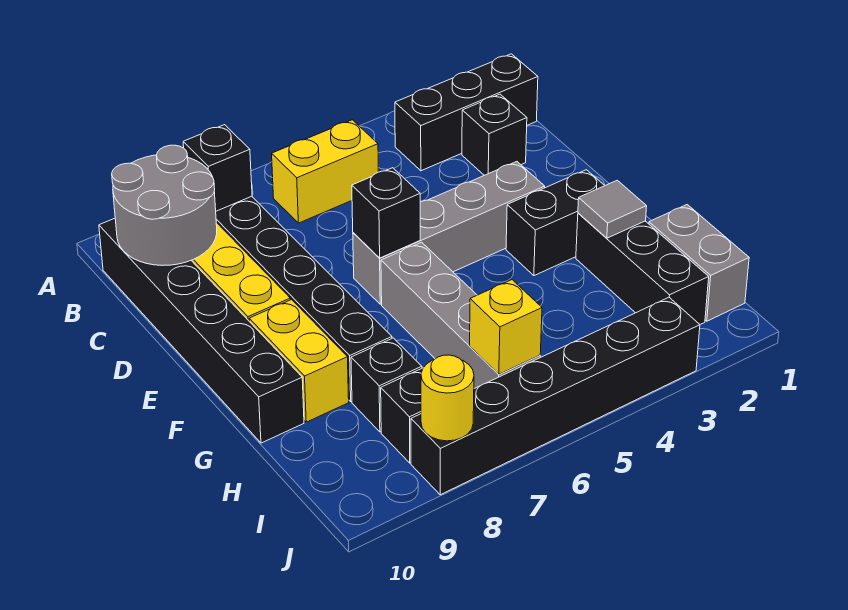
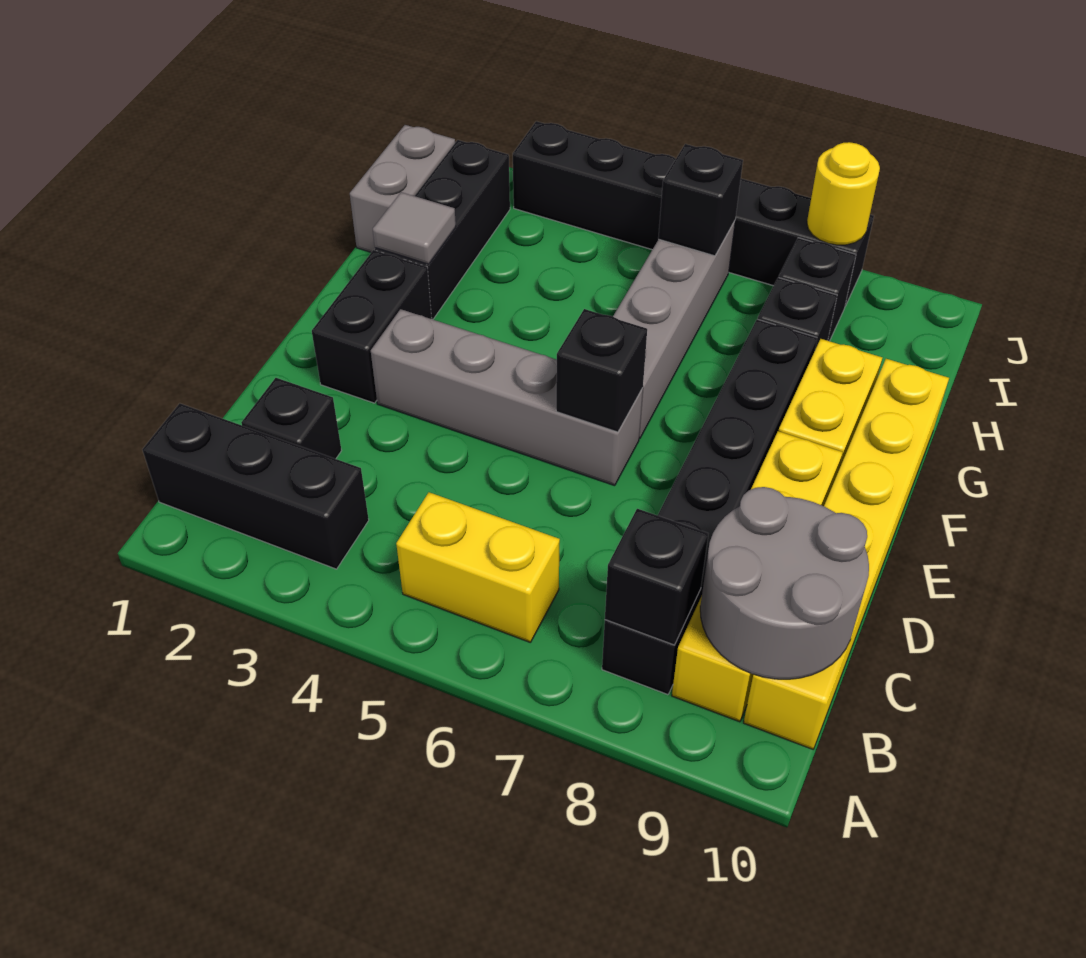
black brick B10:G10 level 1 -> yellow brick B10:G10 level 1
black brick F2:F3 level 1 -> black brick E2:F2 level 1
yellow brick I6 level 2 -> black brick I6 level 2

